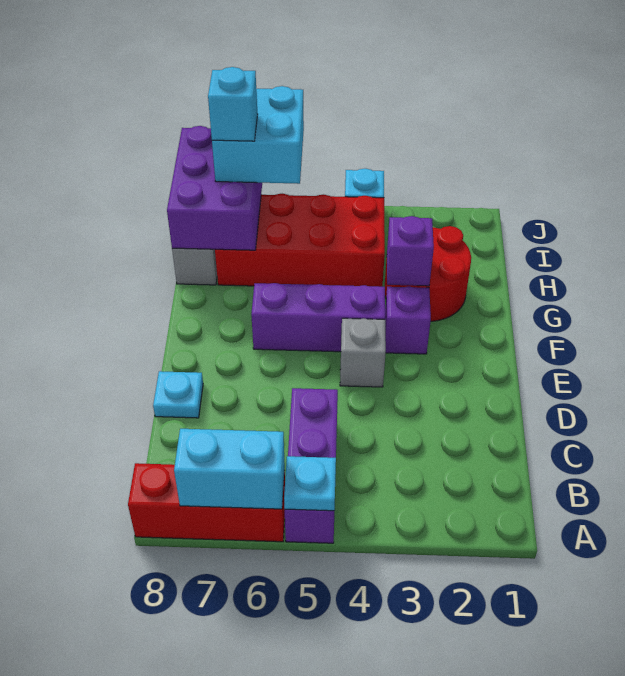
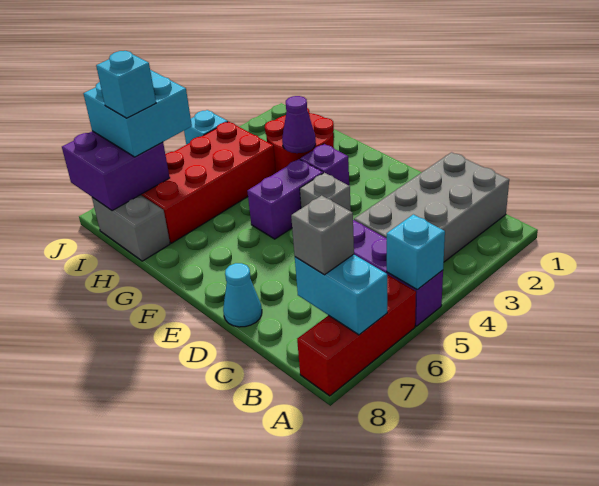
cyan plate A5 level 2 -> cyan brick A5 level 2
cyan brick A6:A7 level 2 -> cyan brick A7:B7 level 2
none -> grey brick B1:C4 level 1
none -> grey brick B7 level 3
cyan plate D8 level 1 -> cyan cone D8 level 1
purple brick F4:F6 level 1 -> purple brick F4:F5 level 1
purple brick G3 level 2 -> purple cone G3 level 2
purple brick H7:J8 level 2 -> purple brick I7:J8 level 2

